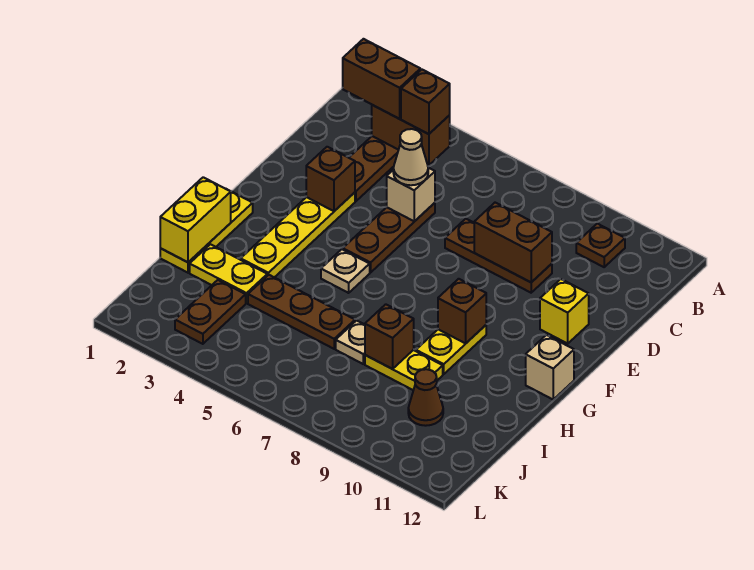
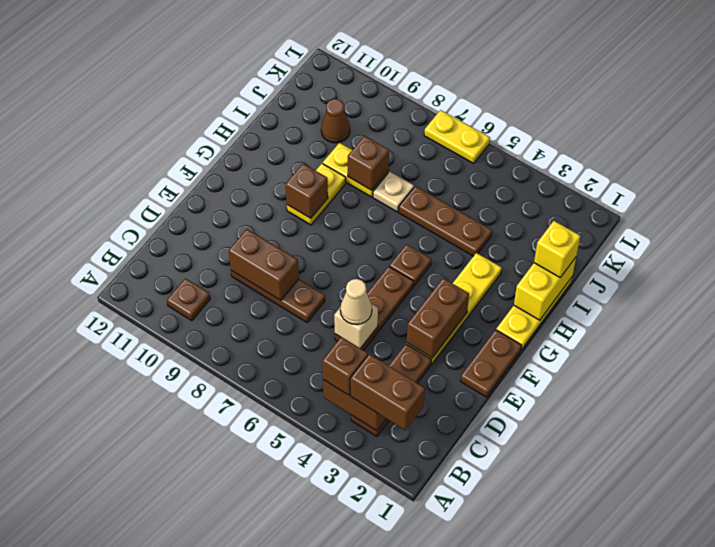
brown brick E3 level 2 -> brown brick E3:F3 level 2
yellow brick E11 level 1 -> yellow brick I1 level 3
tan plate G5 level 1 -> brown plate G5 level 1
tan brick G12 level 1 -> none
yellow plate I2:I3 level 1 -> yellow plate L6:L7 level 1
brown plate J3:K3 level 1 -> brown plate E1:F1 level 1

